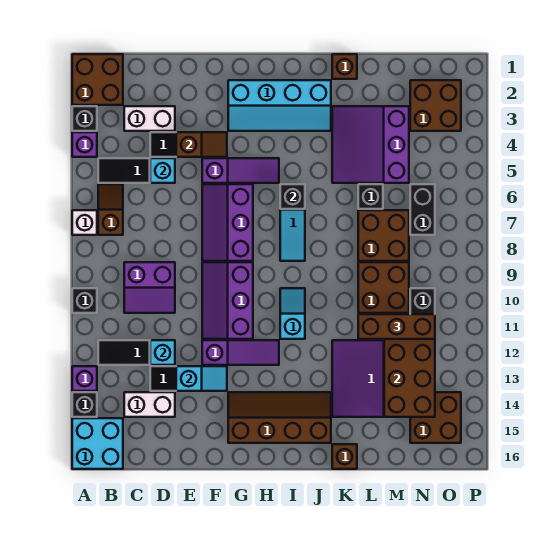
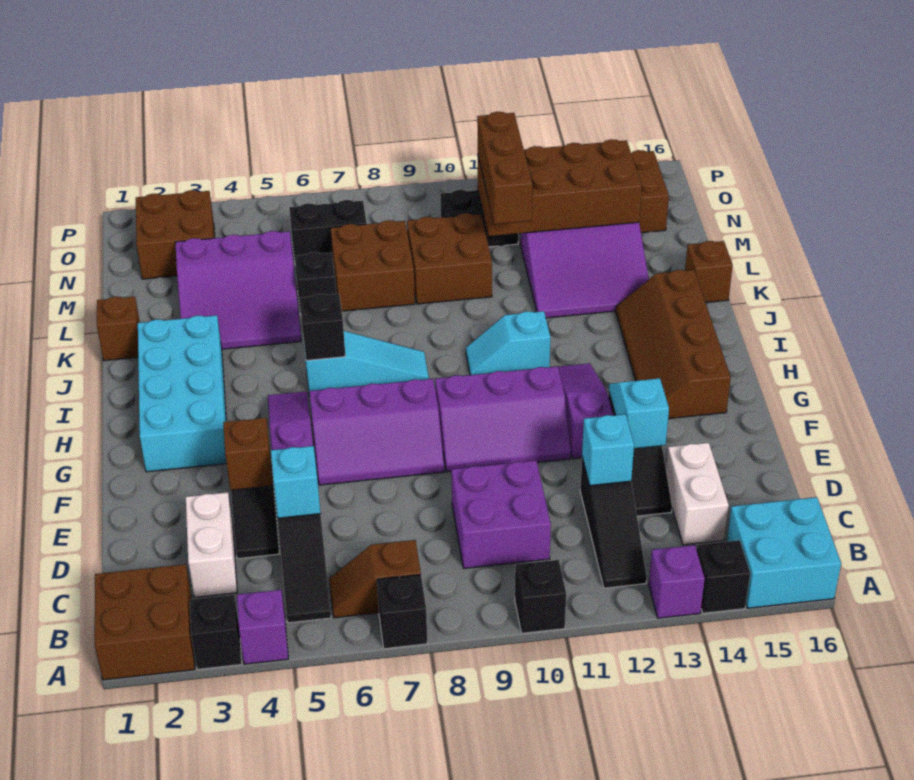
white brick A7 level 1 -> black brick A7 level 1
purple slope C9:D10 level 1 top 9 -> purple brick C9:D10 level 1
cyan slope G2:J3 level 1 top 2 -> cyan brick G2:J3 level 1

